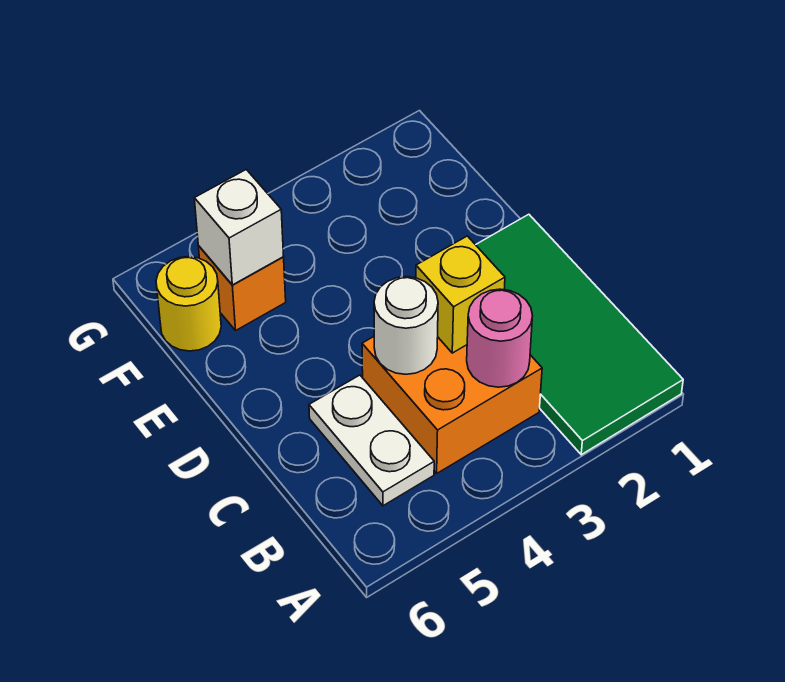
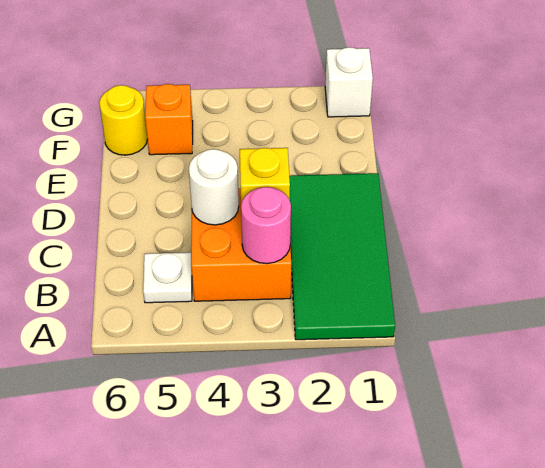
white plate B5:C5 level 1 -> white plate B5 level 1
white brick F5 level 2 -> white brick G1 level 1

